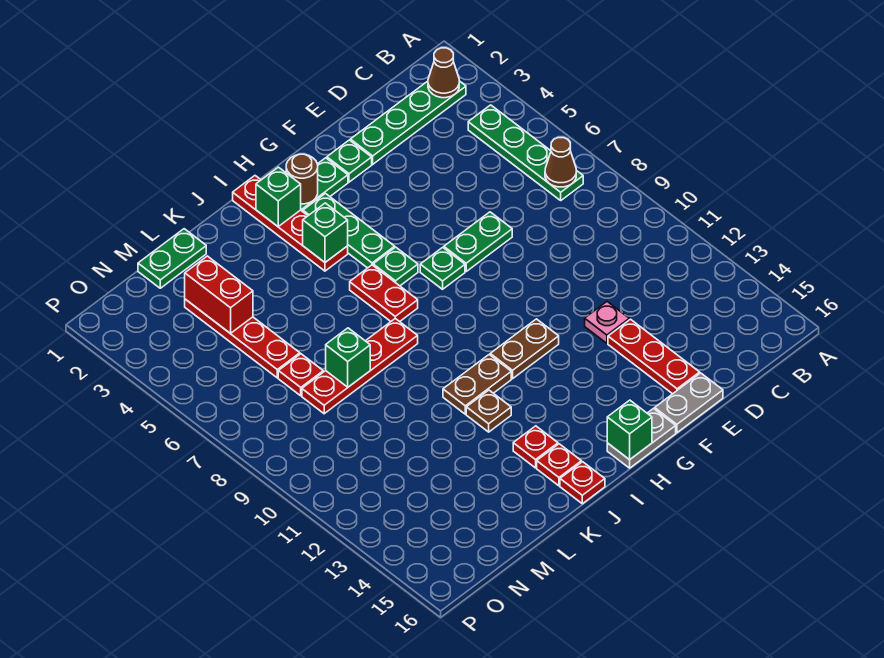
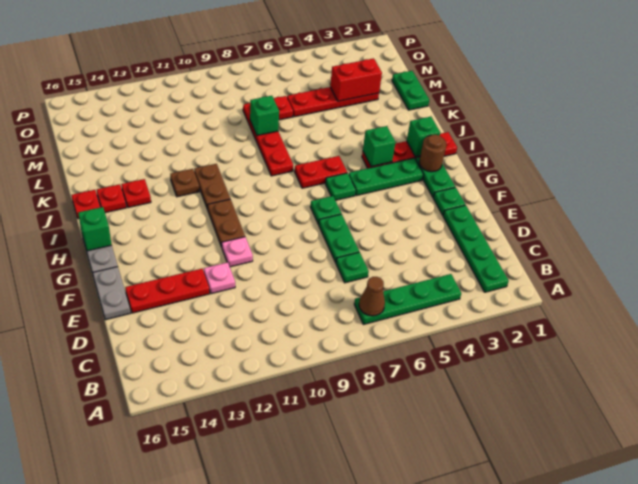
brown cone B2 level 2 -> none
none -> green plate D7 level 1
none -> pink plate F11 level 1

